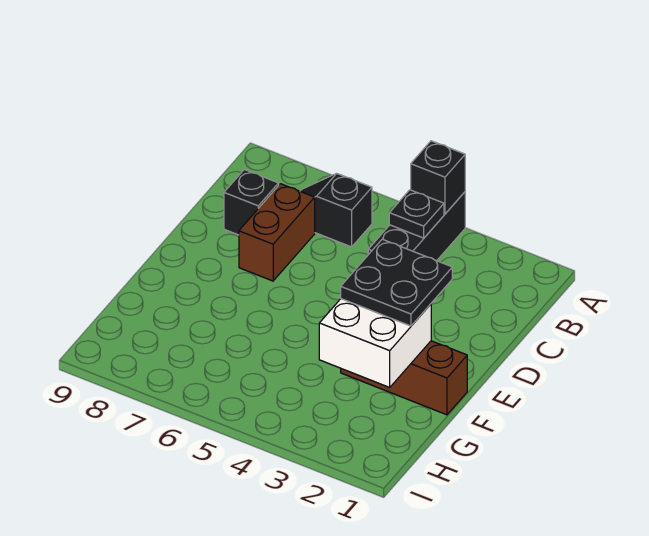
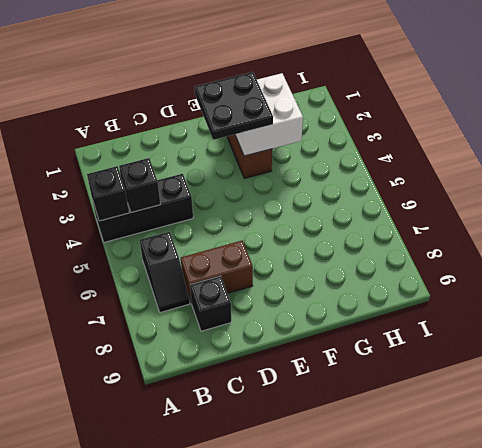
black plate B4 level 2 -> black brick B4 level 2

